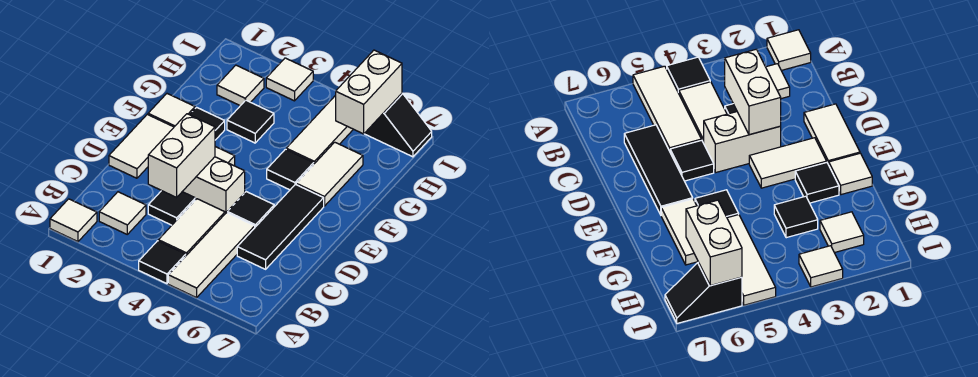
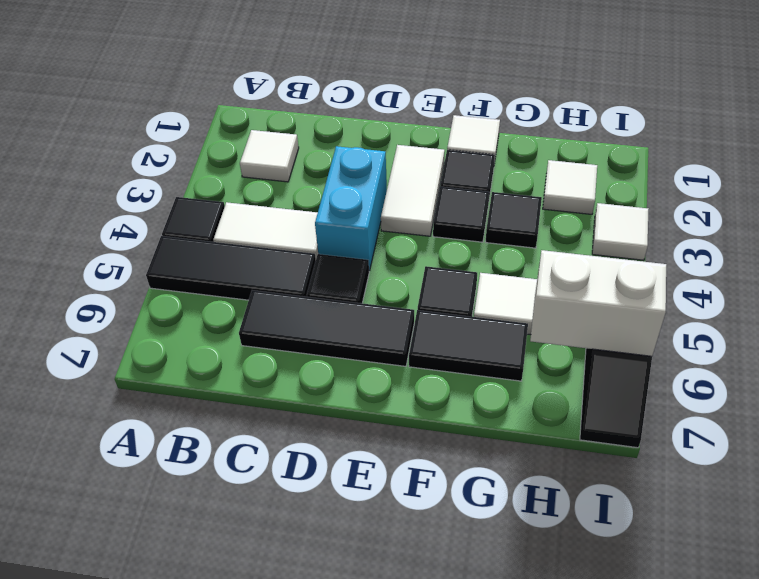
white tile A1 level 1 -> none
white tile A5:C5 level 1 -> black tile A5:C5 level 1
black tile C3 level 1 -> black tile F3 level 1
white brick C3:D3 level 2 -> none
white tile D1:E1 level 1 -> none
white brick D3:D4 level 1 -> cyan brick D3:D4 level 1
white tile F6:G6 level 1 -> black tile F6:G6 level 1

